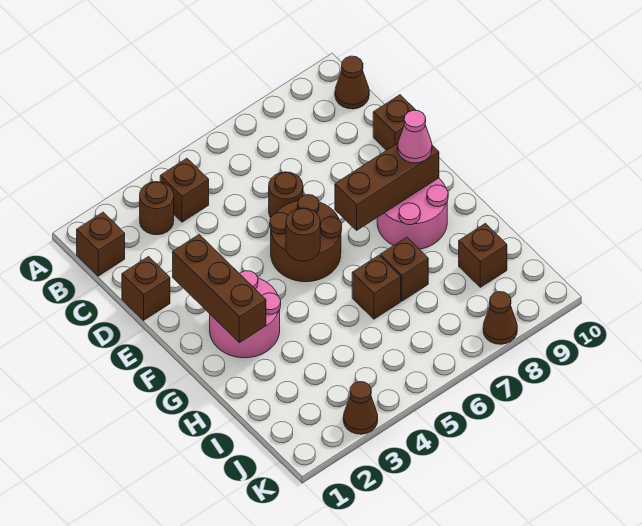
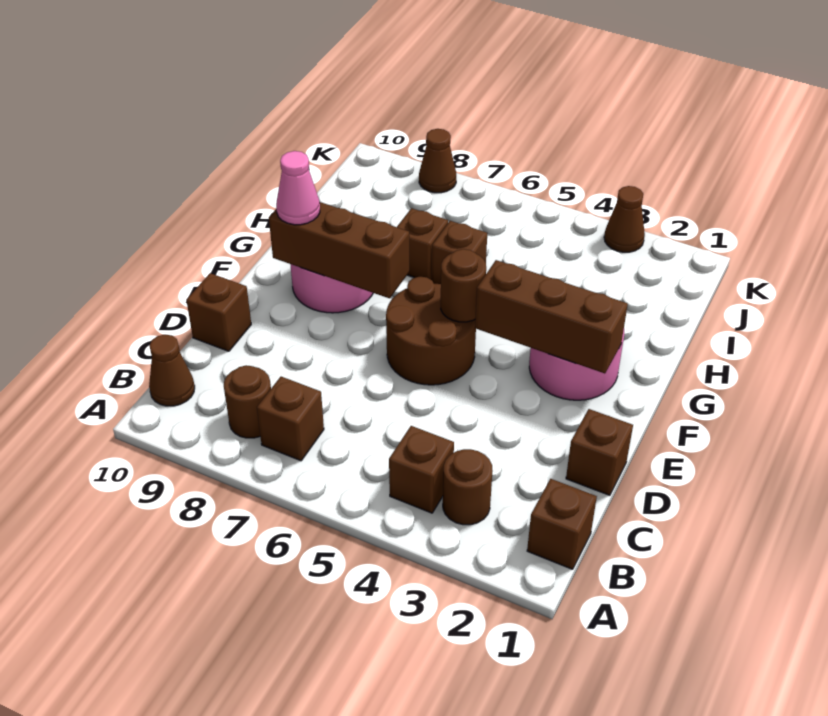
brown round brick D6 level 1 -> brown round brick B8 level 1
brown brick E2:G2 level 2 -> brown brick F2:F4 level 2
brown brick I9 level 1 -> brown brick B7 level 1

